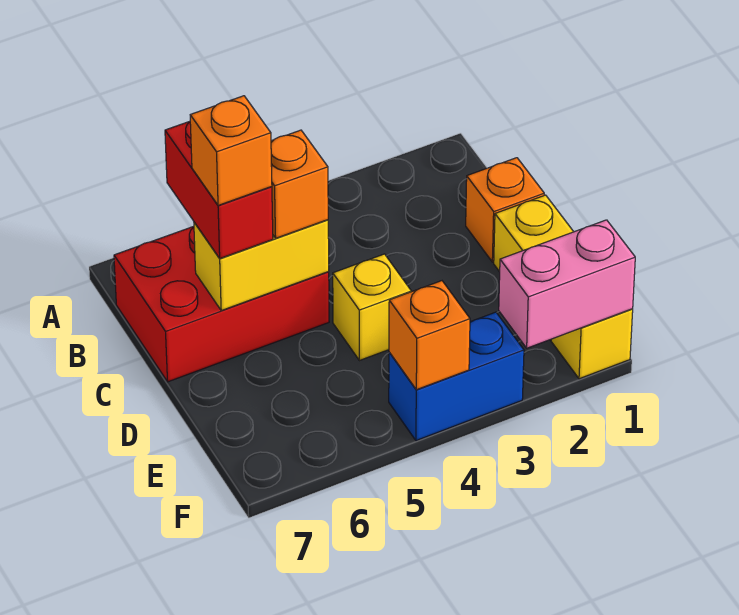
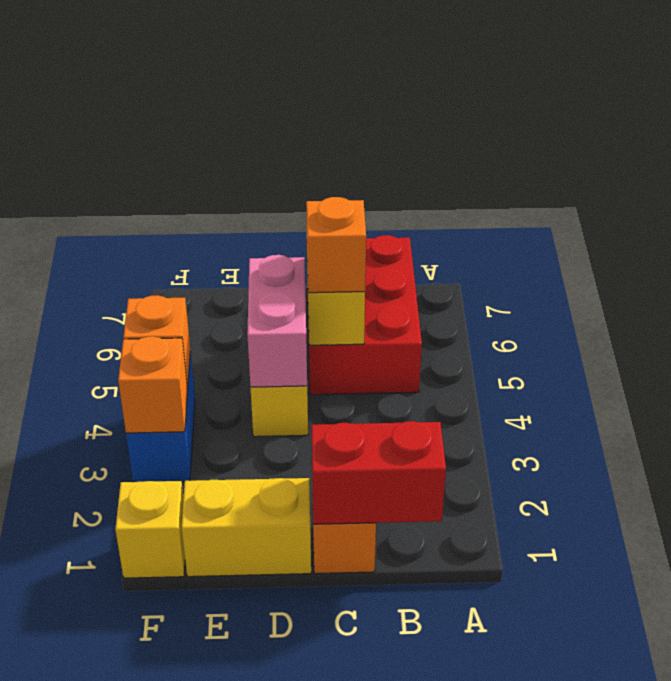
red brick B6:C6 level 3 -> red brick B1:C1 level 2
orange brick C6 level 4 -> orange brick F3 level 2
pink brick F1:F2 level 2 -> pink brick D4:D5 level 2

